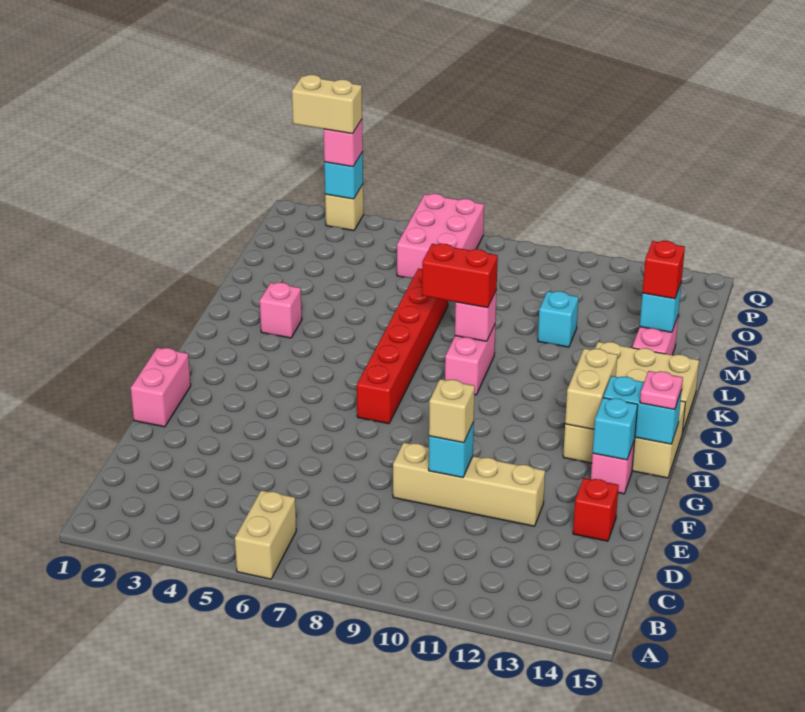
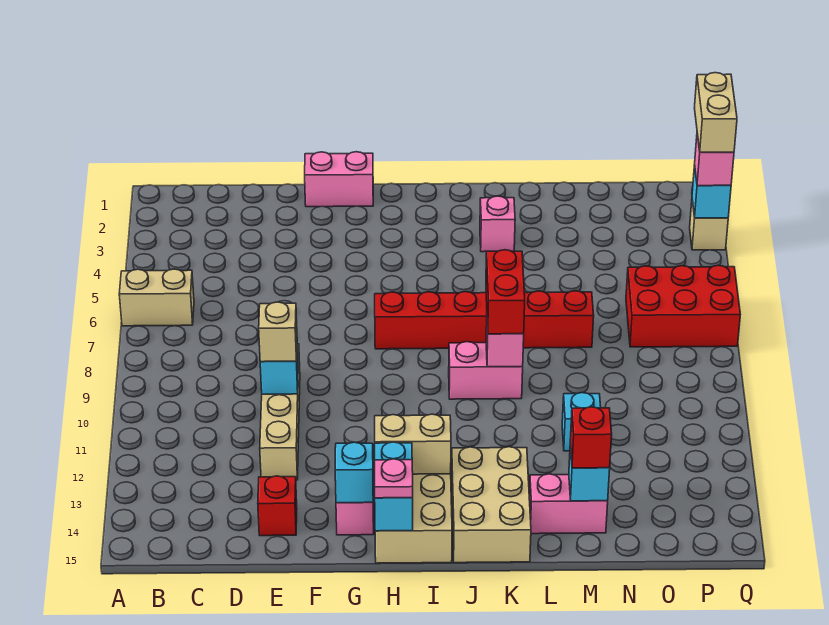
pink brick O6:Q7 level 1 -> red brick O6:Q7 level 1

